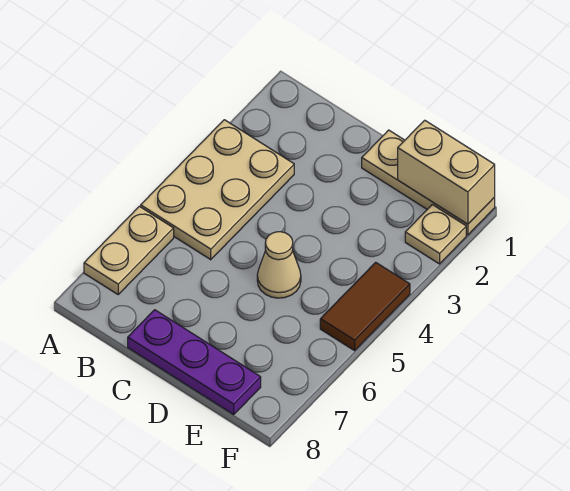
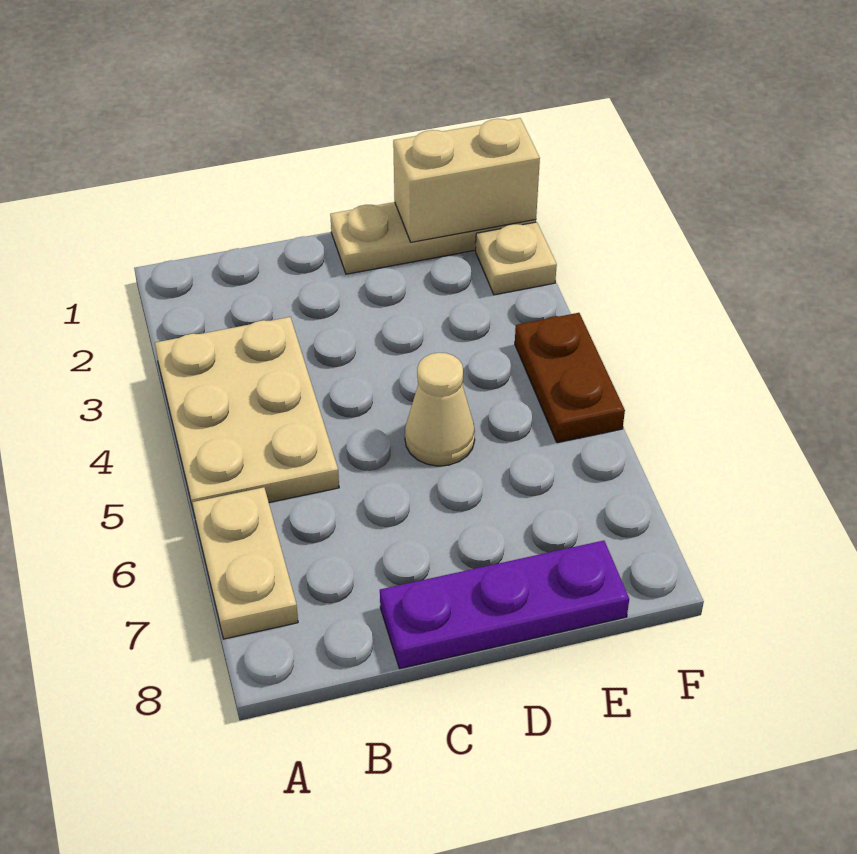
brown tile F4:F5 level 1 -> brown plate F4:F5 level 1

